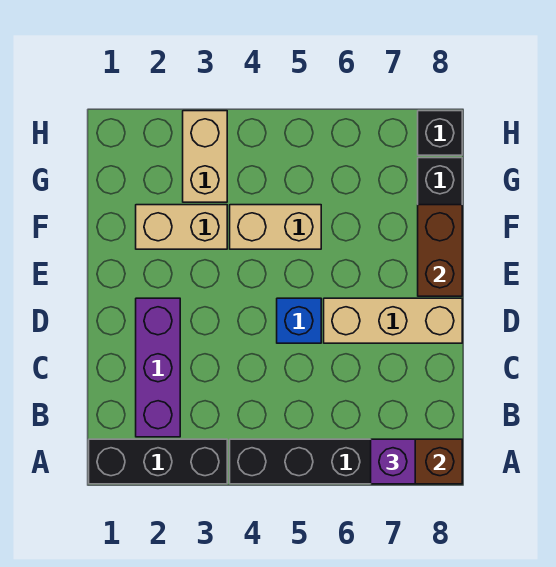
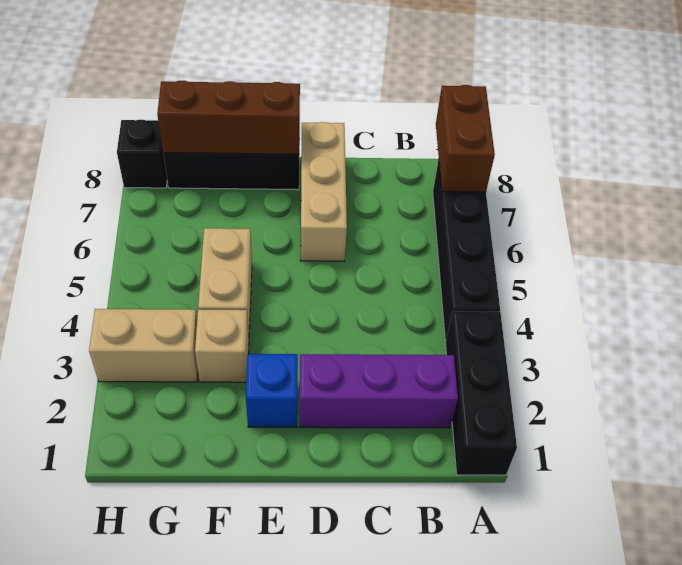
purple brick A7 level 3 -> none
blue brick D5 level 1 -> blue brick E2 level 1
brown brick E8:F8 level 2 -> brown brick E8:G8 level 2
tan brick F2:F3 level 1 -> tan brick F3 level 1

